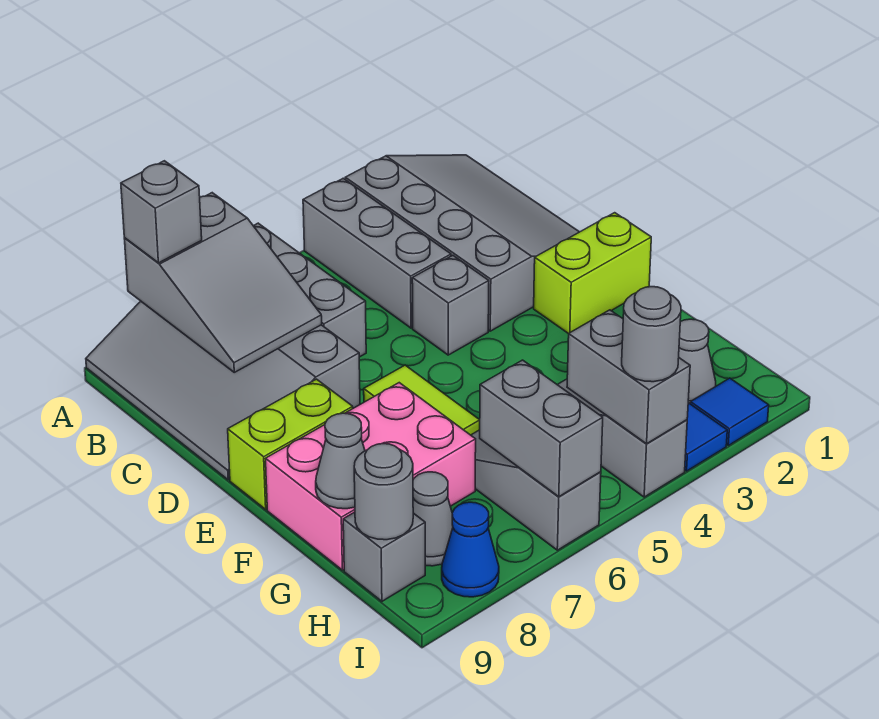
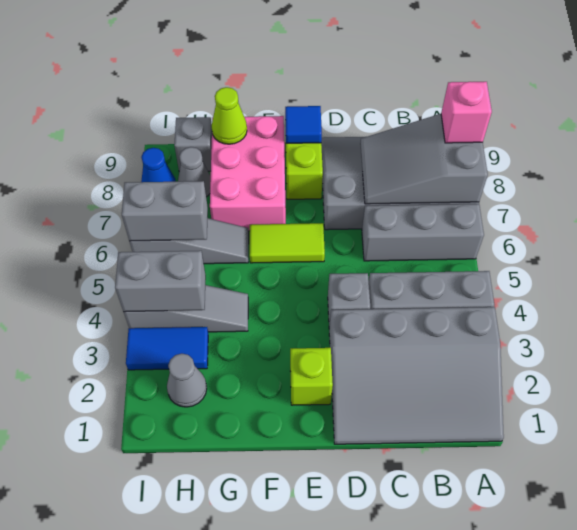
grey brick A8 level 3 -> pink brick A8 level 3
lime brick E1:E2 level 1 -> lime brick E2 level 1
grey cone G9 level 2 -> lime cone G9 level 2
grey round brick H9 level 2 -> none
blue tile I2 level 1 -> blue tile E9 level 2
grey round brick I4 level 3 -> none

